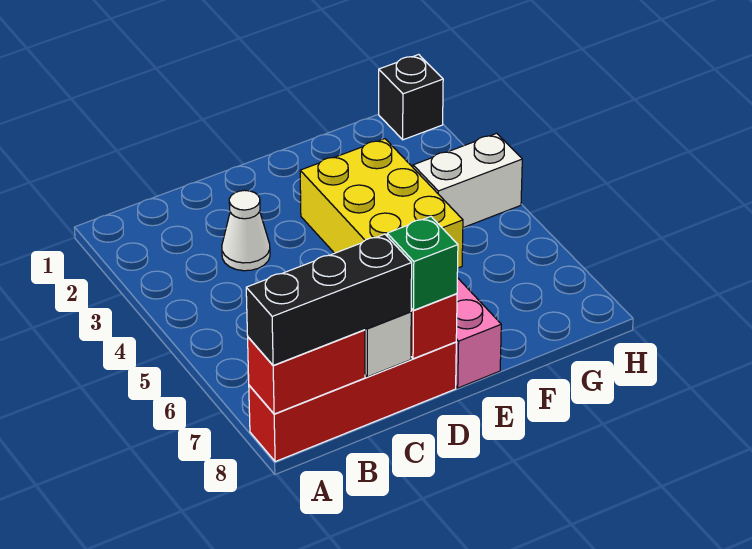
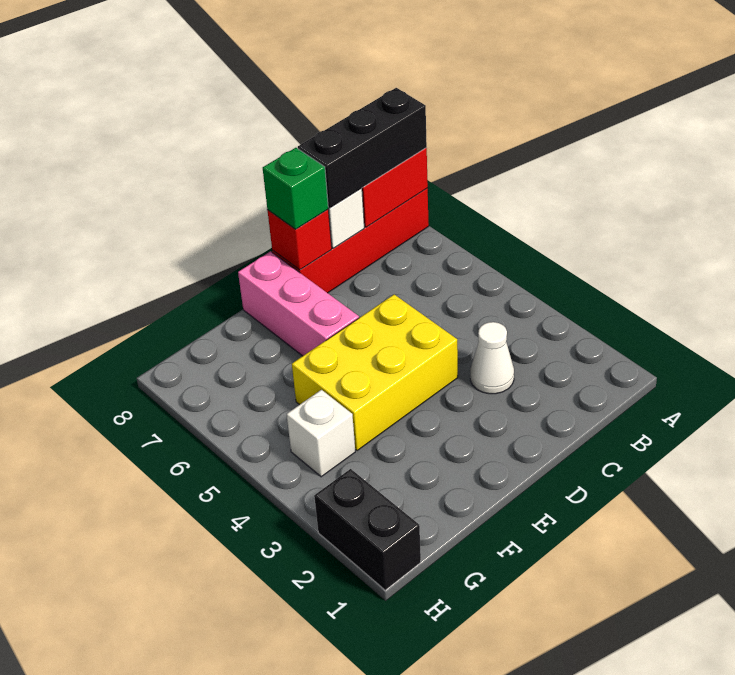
yellow brick E3:F5 level 1 -> yellow brick D4:F5 level 1
white brick G4:H4 level 1 -> white brick G4 level 1
black brick H1 level 1 -> black brick H1:H2 level 1

